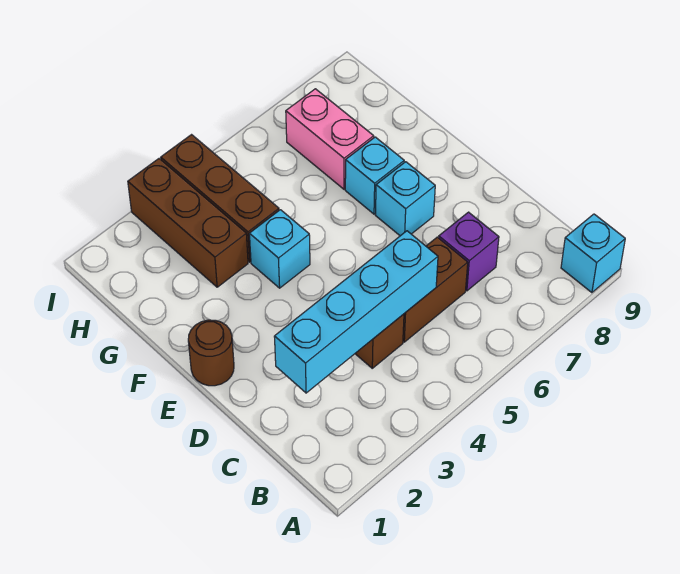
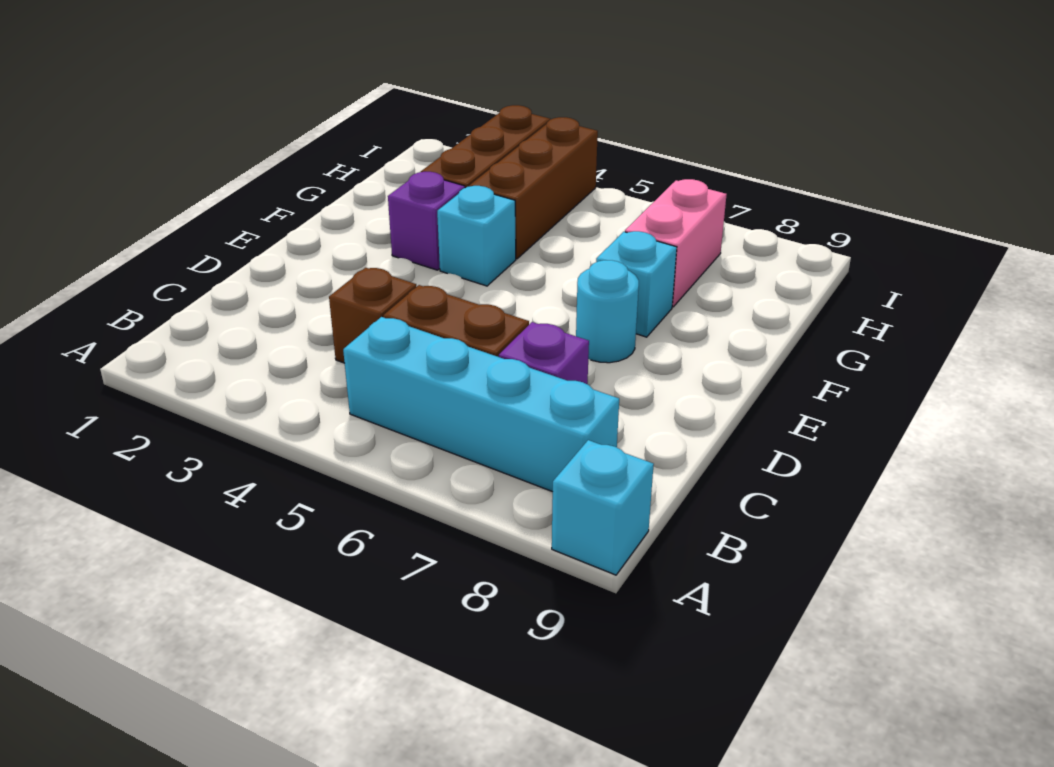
cyan brick C2:C5 level 2 -> cyan brick B5:B8 level 1
brown round brick E1 level 1 -> none
cyan brick E7 level 1 -> cyan round brick E7 level 1
none -> purple brick F3 level 1

